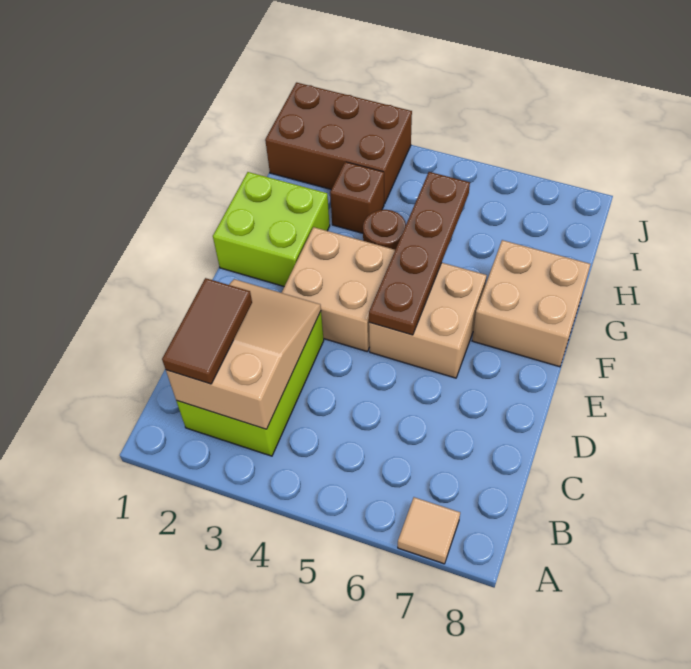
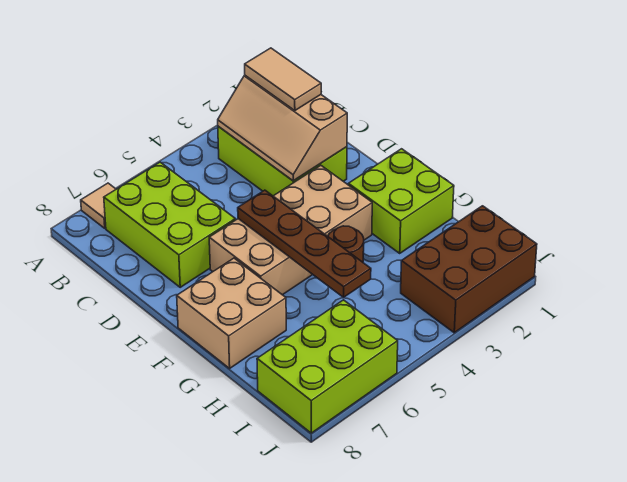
tan slope B2:D3 level 2 top B -> tan slope B2:D3 level 2 top 2
brown tile B2:C2 level 3 -> tan tile B2:C2 level 3
none -> lime brick B6:D7 level 1
brown brick H3 level 1 -> none
none -> lime brick I6:J8 level 1

